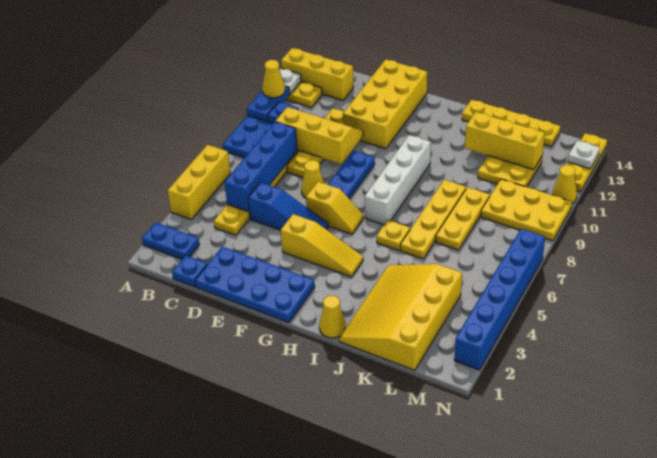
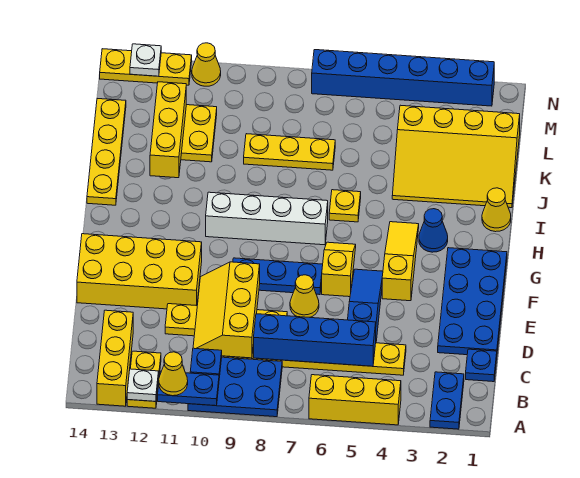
none -> blue cone H3 level 1
yellow plate J6:J9 level 1 -> none
yellow plate L9:N10 level 1 -> none

